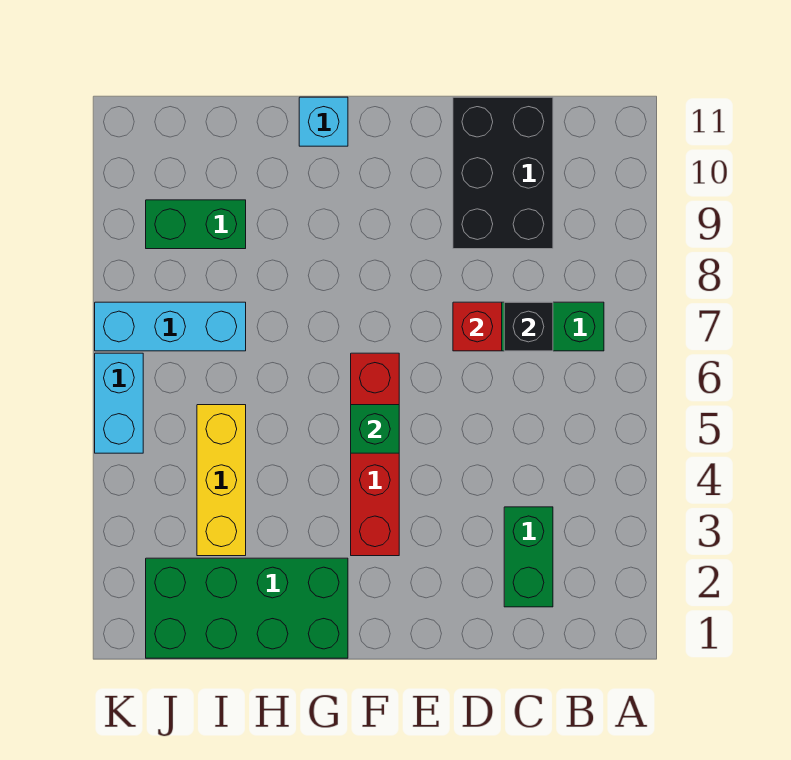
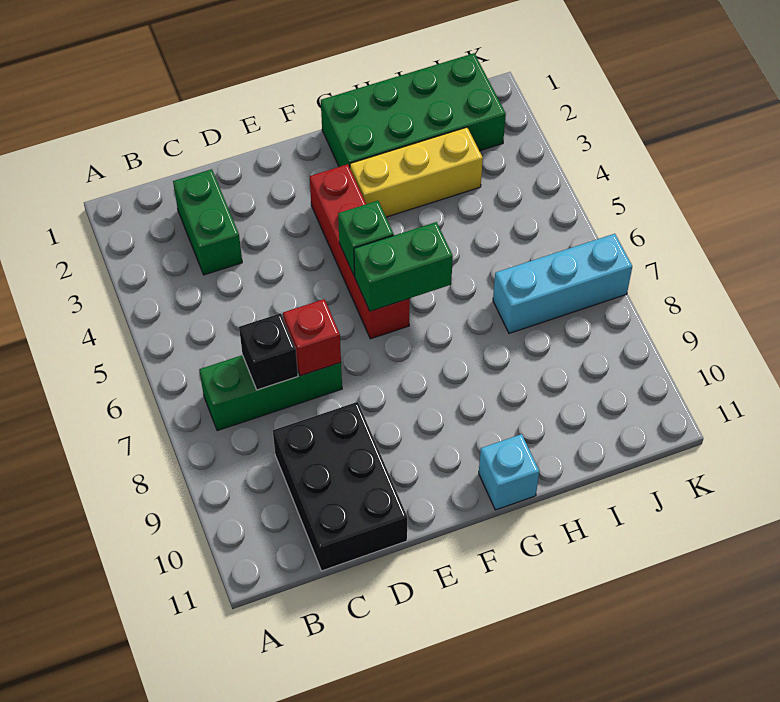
yellow brick I3:I5 level 1 -> yellow brick G3:I3 level 1
green brick I9:J9 level 1 -> green brick F6:G6 level 2
cyan brick K5:K6 level 1 -> none

